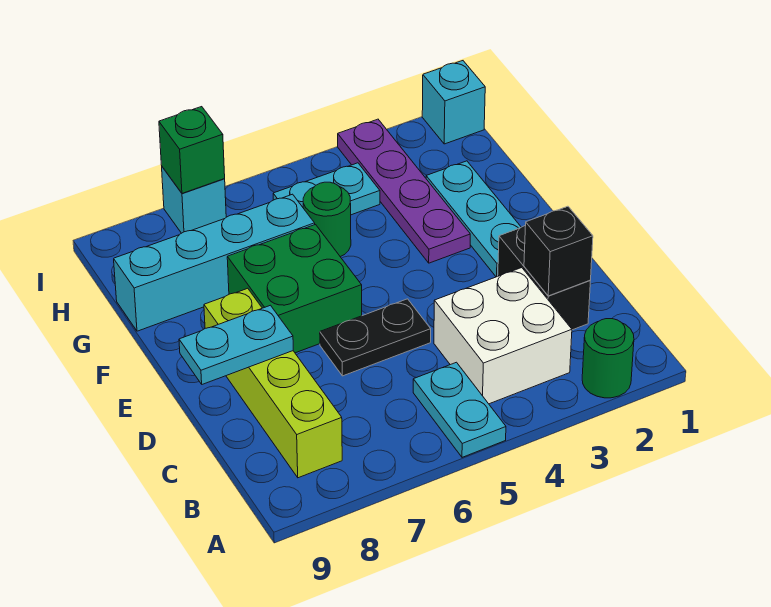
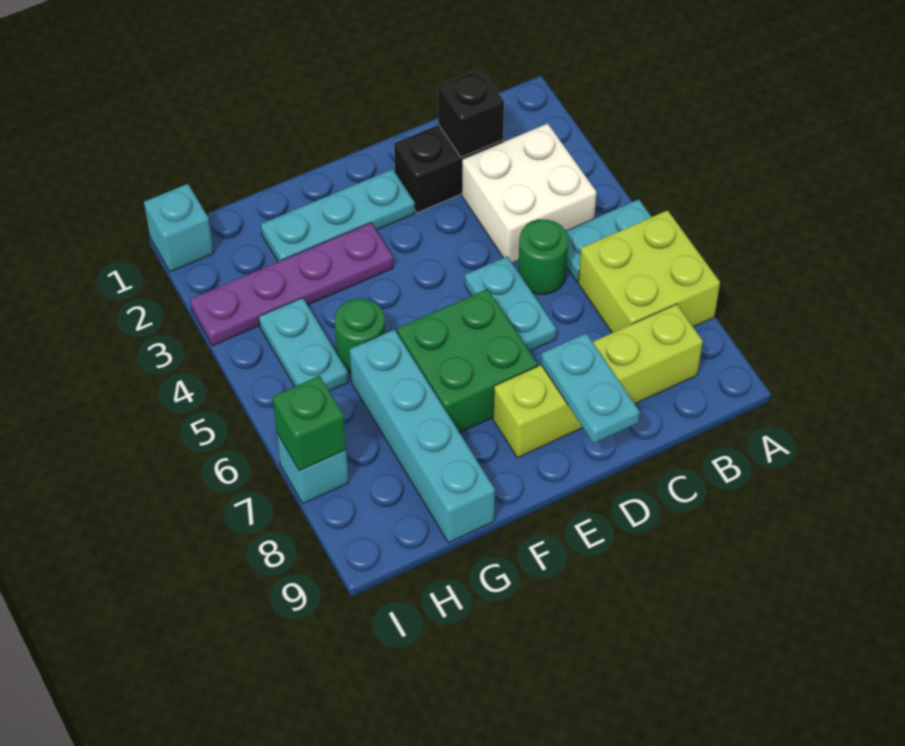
green round brick A2 level 1 -> green round brick C5 level 1
none -> lime brick A6:B7 level 1
black plate D5:D6 level 1 -> cyan plate D5:D6 level 1

